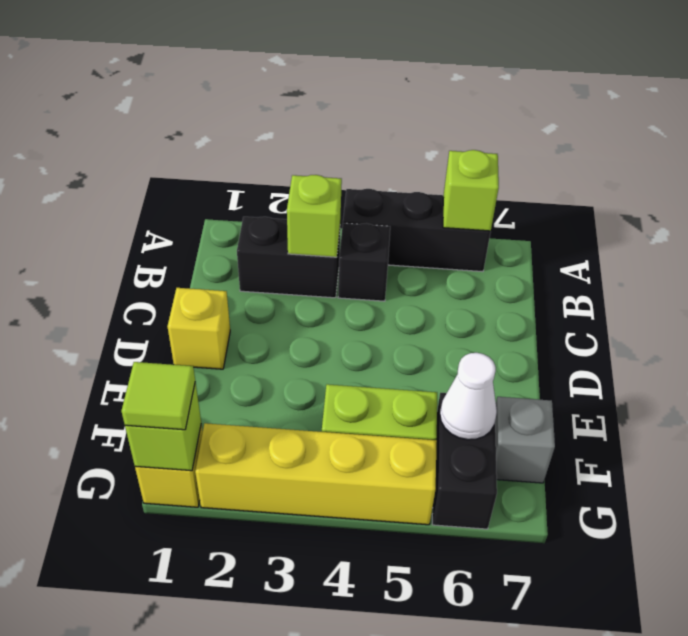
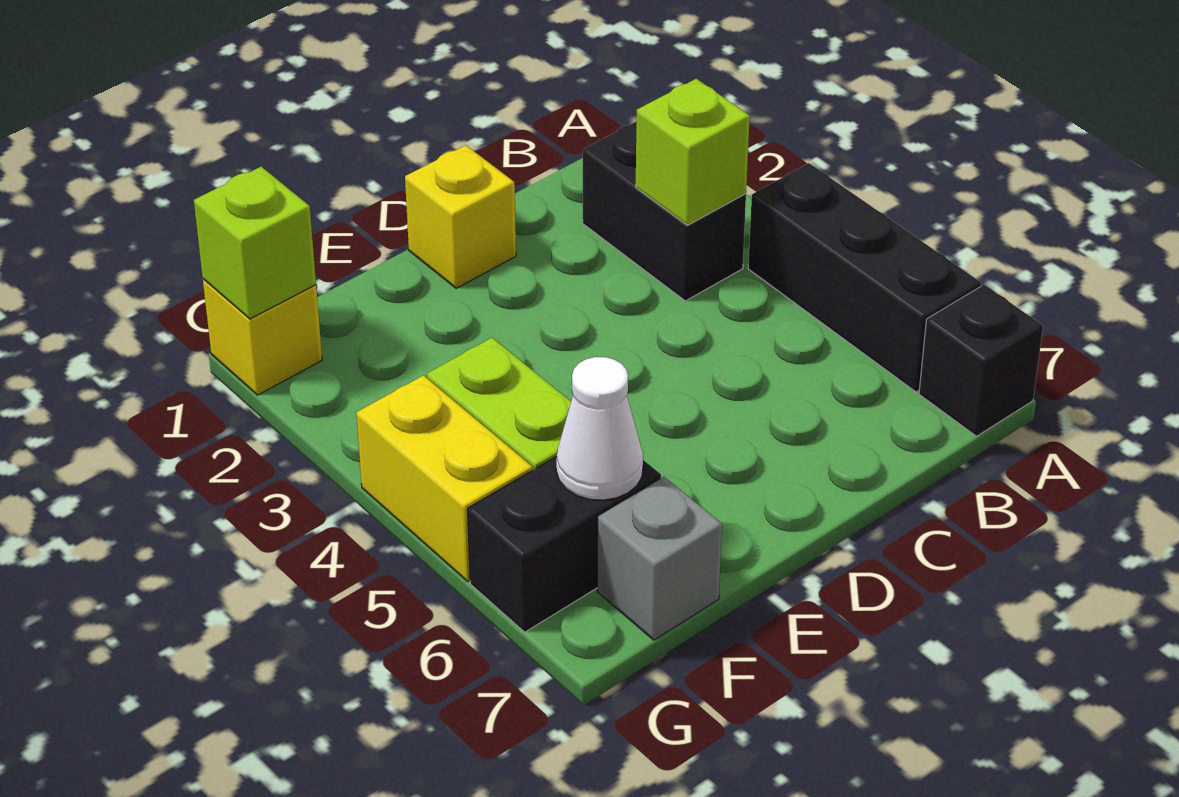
lime brick A6 level 2 -> none
black brick B4 level 1 -> black brick A7 level 1
lime tile G1 level 3 -> none
yellow brick G2:G5 level 1 -> yellow brick G4:G5 level 1

